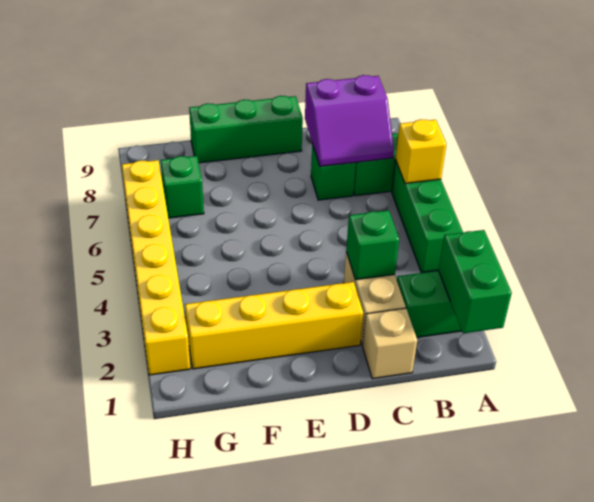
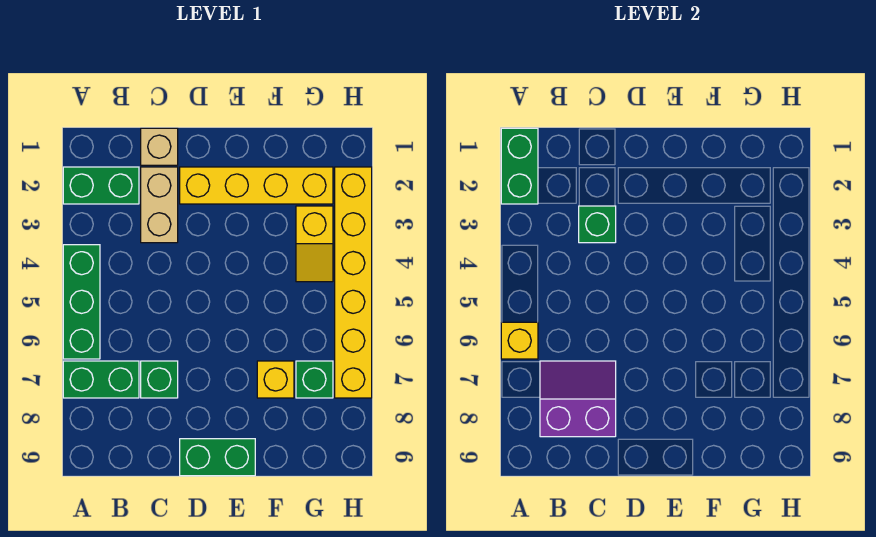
green brick D9:F9 level 1 -> green brick D9:E9 level 1
none -> yellow brick F7 level 1
none -> yellow slope G3:G4 level 1 top 3

